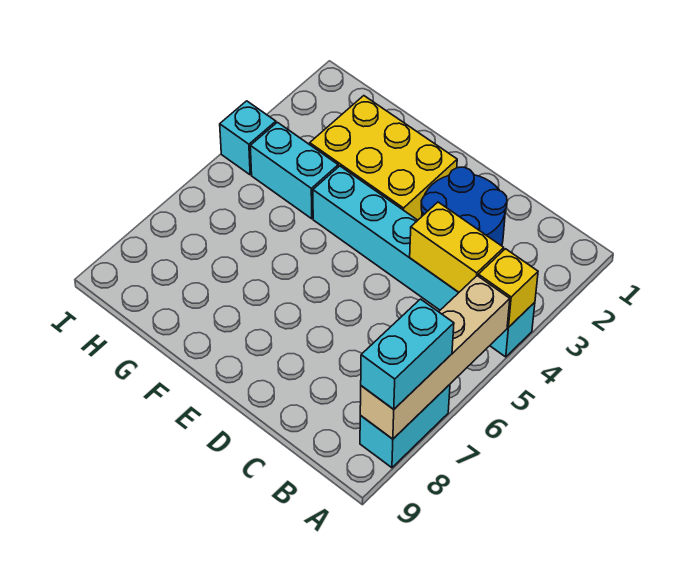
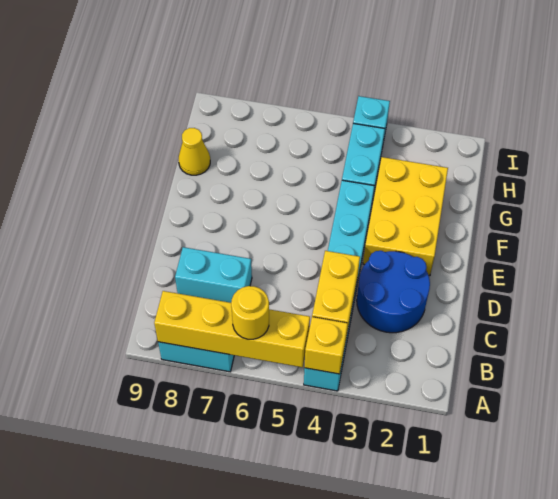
tan brick A5:A8 level 2 -> yellow brick A5:A8 level 2
none -> yellow round brick A6 level 3
cyan brick A7:A8 level 3 -> cyan brick C7:C8 level 1
none -> yellow cone G9 level 1

